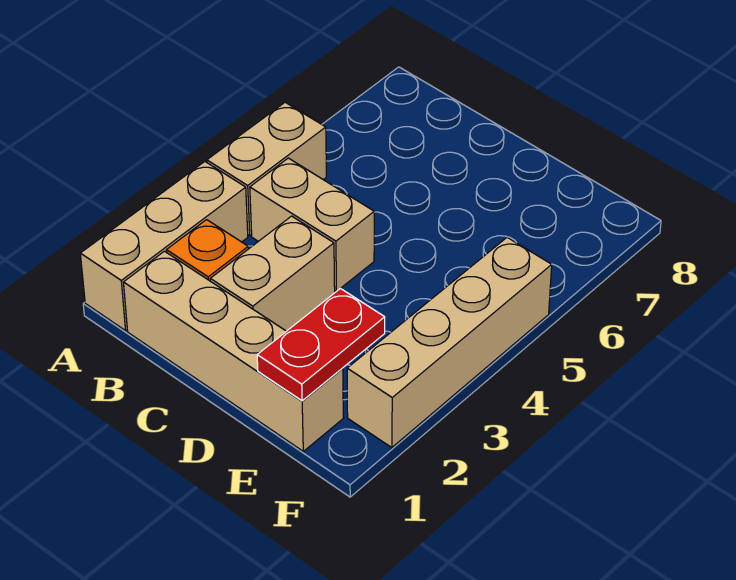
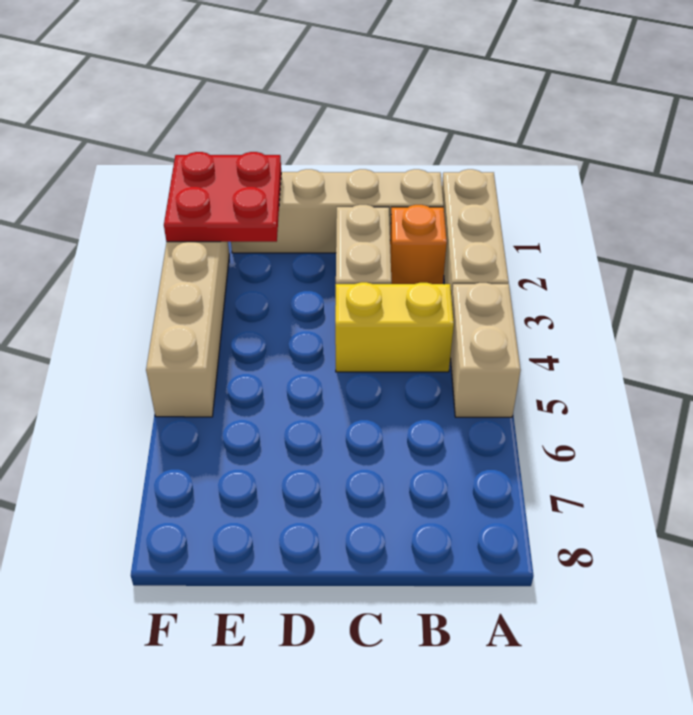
tan brick B4:C4 level 1 -> yellow brick B4:C4 level 1
red plate E1:E2 level 2 -> red plate E1:F2 level 2

